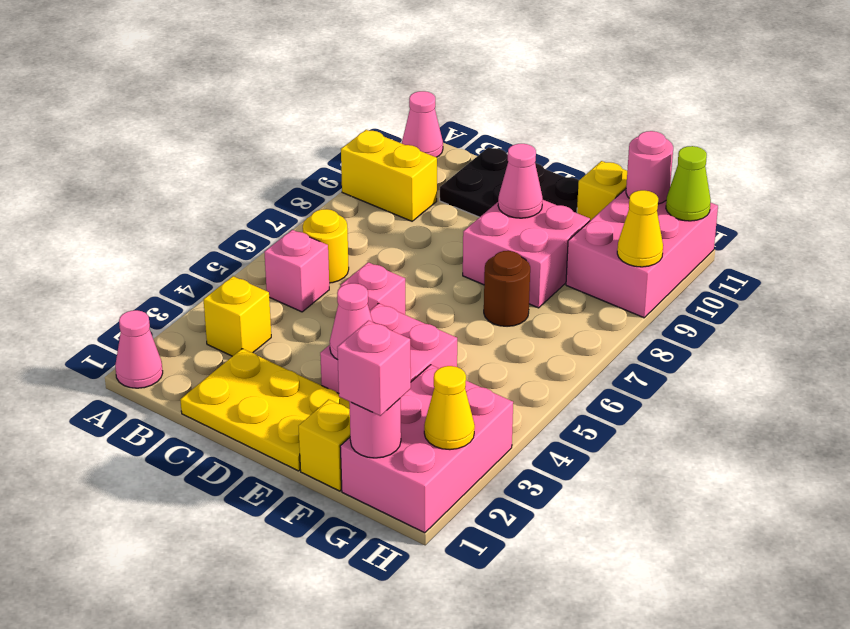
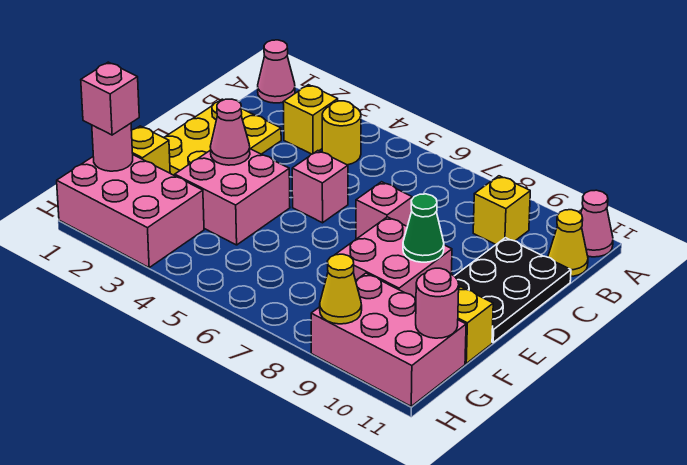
yellow brick A9:B9 level 1 -> yellow brick B9 level 1
pink brick B5 level 1 -> pink brick D7 level 1
yellow round brick B6 level 1 -> yellow round brick B4 level 1
pink cone E9 level 2 -> green cone E9 level 2
brown round brick F7 level 1 -> none
yellow cone H2 level 2 -> yellow cone B11 level 1
lime cone H11 level 2 -> none

